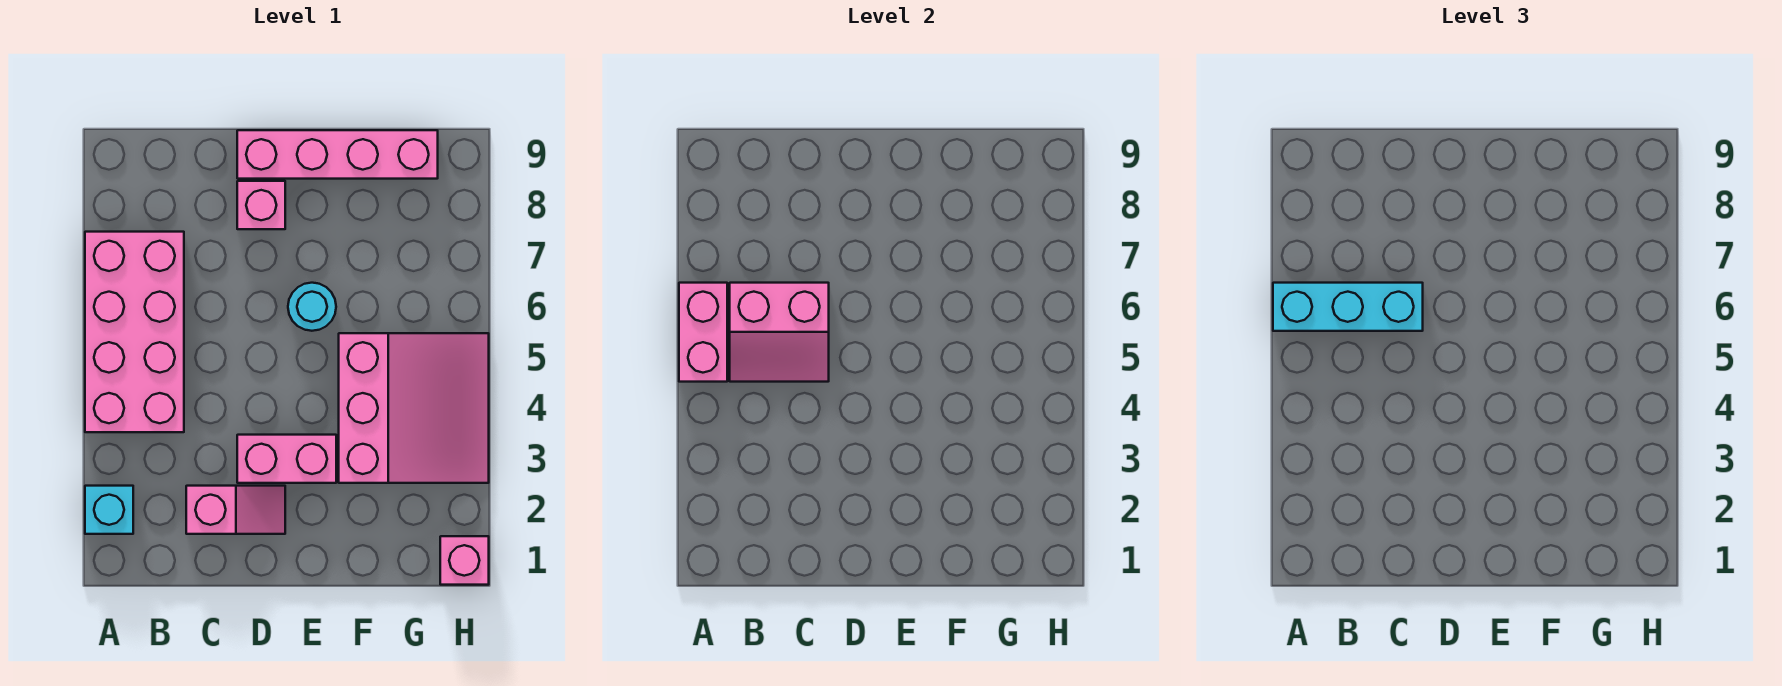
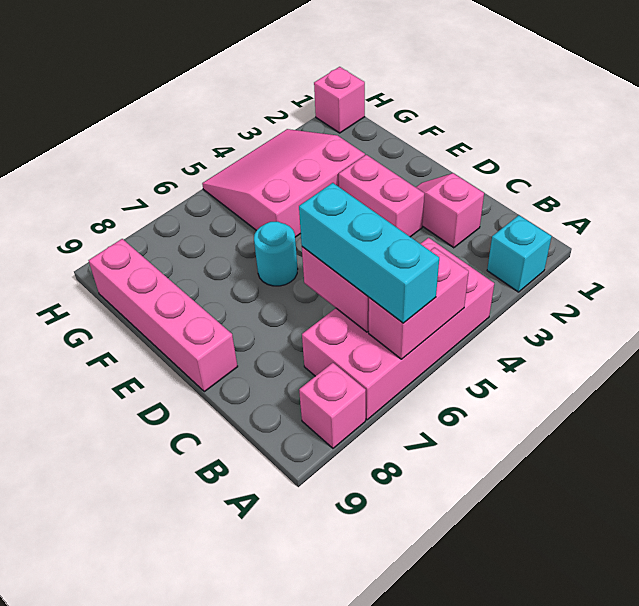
pink brick D8 level 1 -> pink brick A8 level 1

